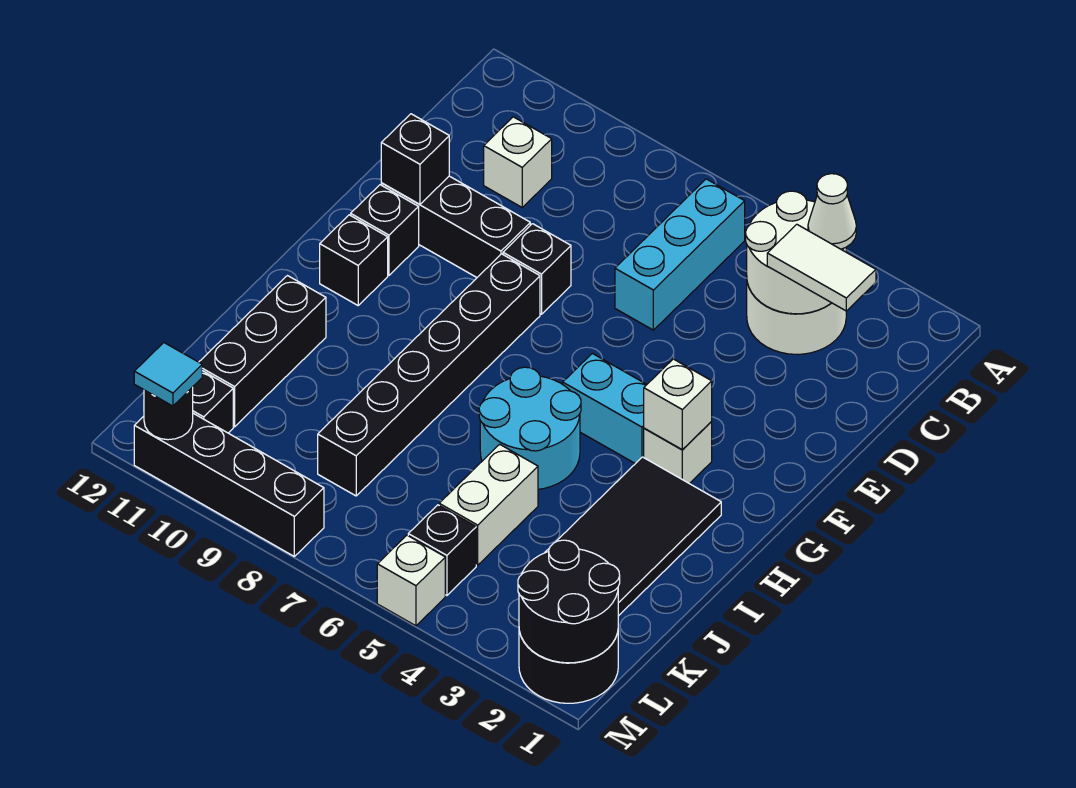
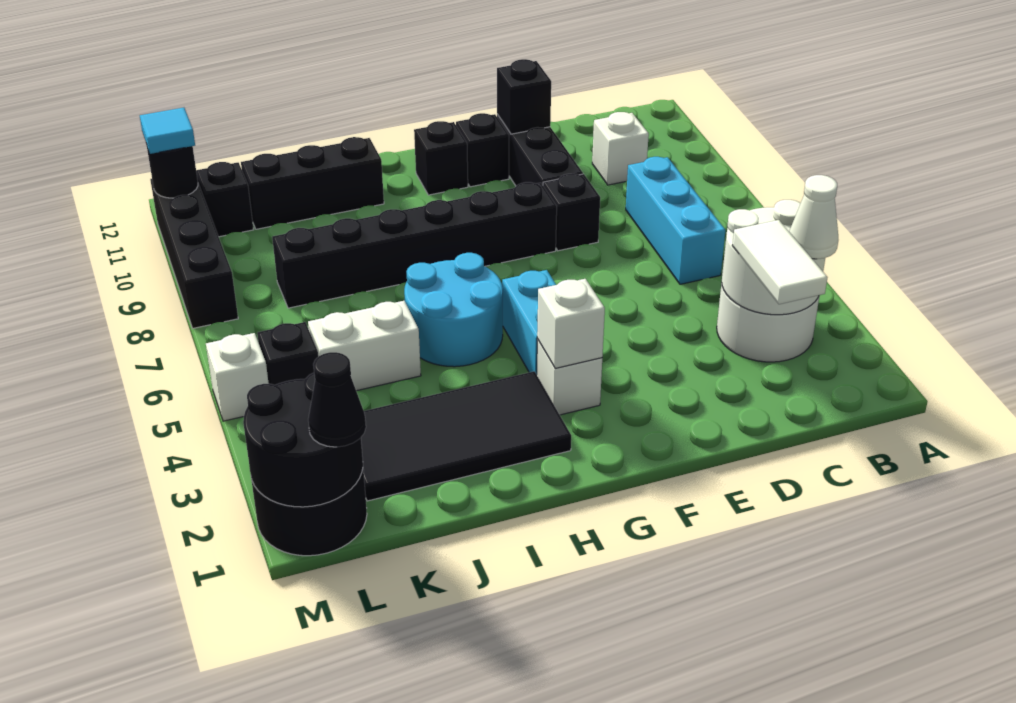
cyan brick B6:D6 level 1 -> cyan brick C6:C8 level 1
none -> black cone L1 level 3

